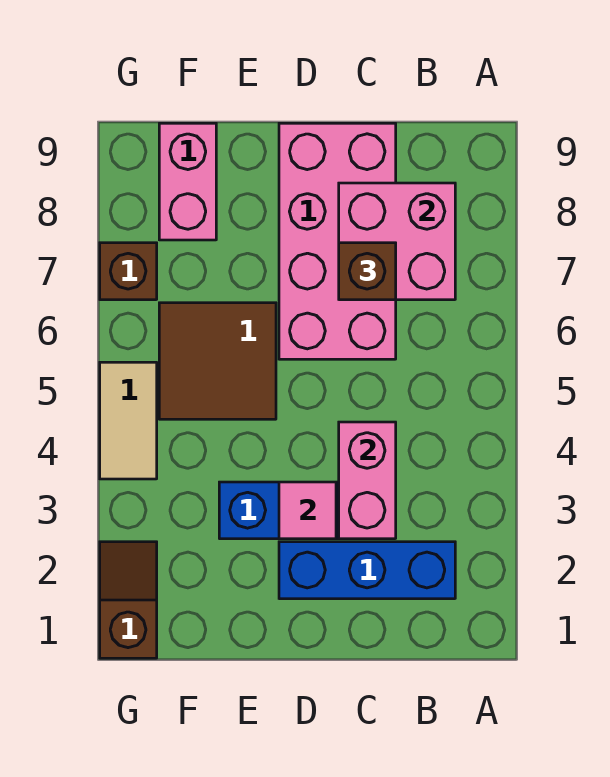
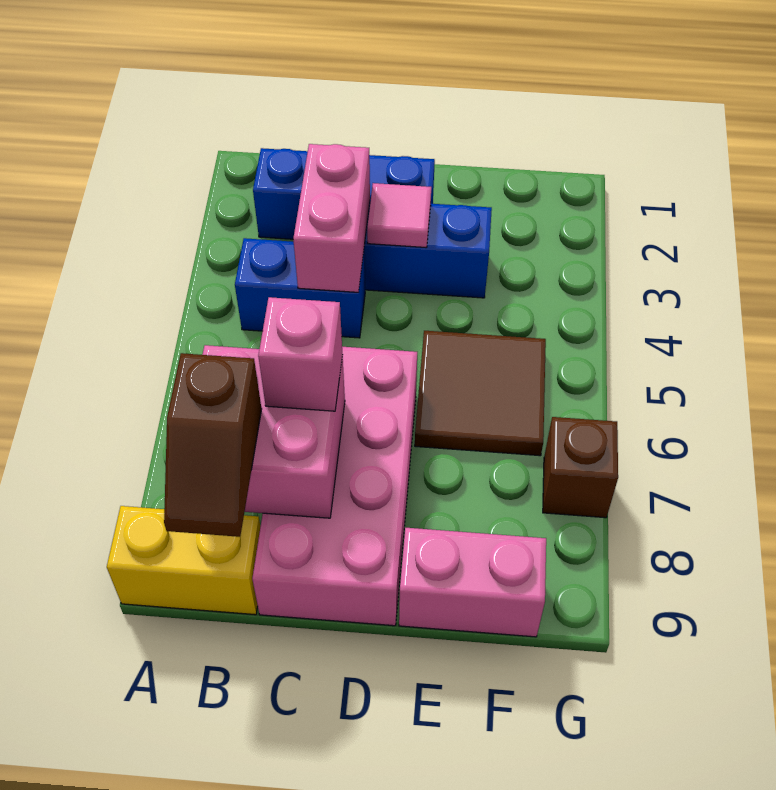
none -> yellow brick A9:B9 level 1
none -> blue brick B4:C4 level 1
brown brick C7 level 3 -> pink brick C7 level 3
pink brick F8:F9 level 1 -> pink brick E9:F9 level 1
brown slope G1:G2 level 1 top 1 -> brown slope B8:B9 level 3 top 8
tan tile G4:G5 level 1 -> none

